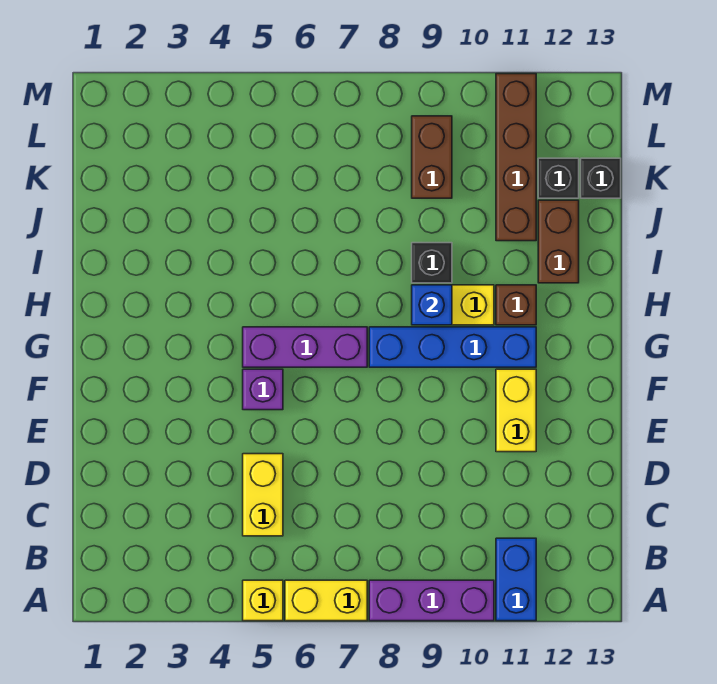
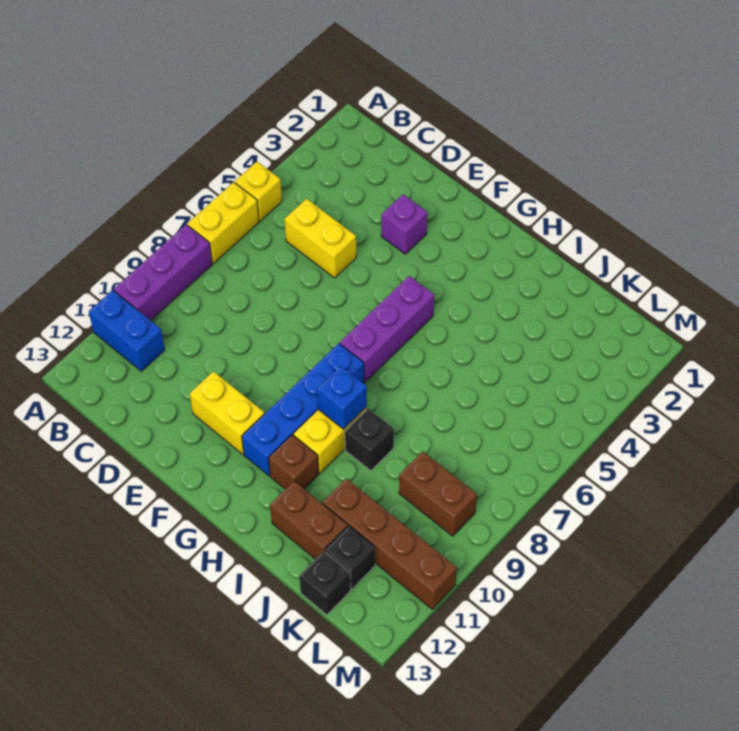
purple brick F5 level 1 -> purple brick E3 level 1

